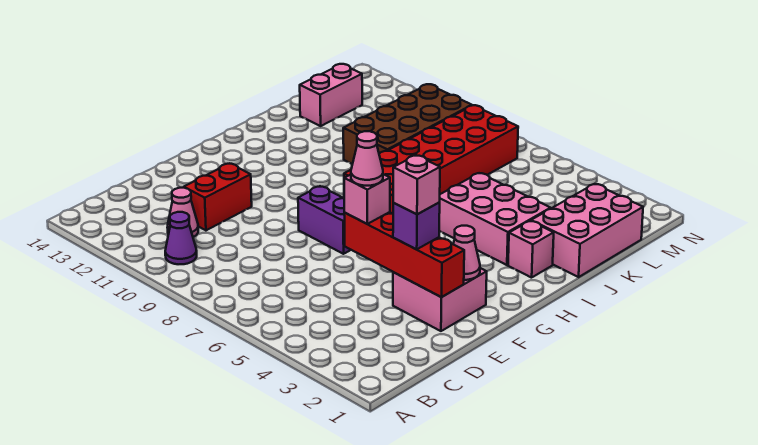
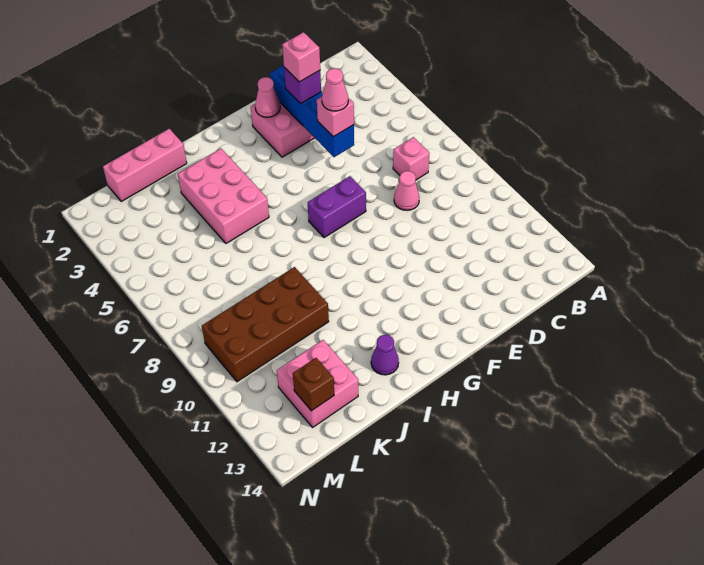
purple cone B10 level 1 -> purple cone I13 level 1
pink cone C11 level 1 -> pink cone D8 level 1
red brick D11:E11 level 1 -> none
red brick E2:E5 level 2 -> blue brick E2:E5 level 2
purple brick F7:F8 level 1 -> purple brick F7:G7 level 1
red brick H7:M8 level 1 -> none
pink brick I2 level 1 -> pink brick C7 level 1
pink brick J1:L2 level 1 -> pink brick J1:L1 level 1
pink brick K13:L13 level 1 -> pink brick K12:L13 level 1
none -> brown brick L13 level 2

